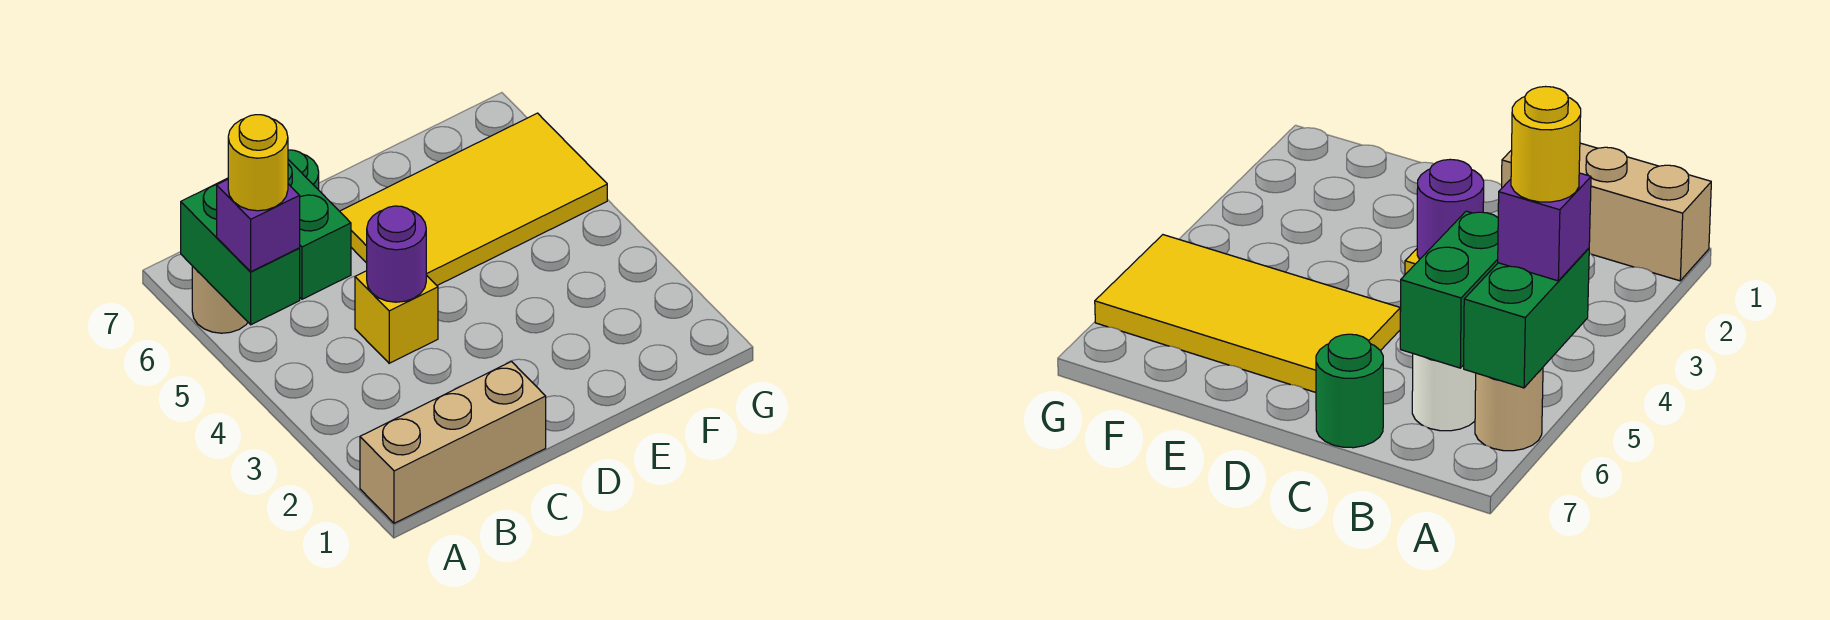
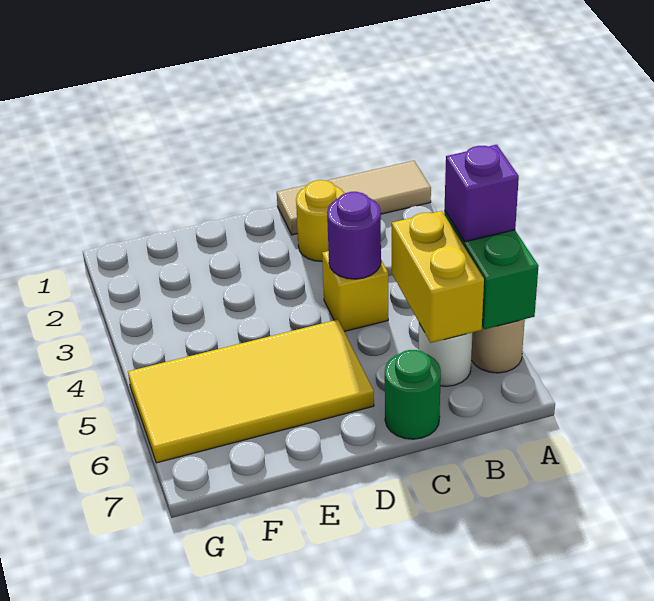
tan brick A1:C1 level 1 -> tan tile A1:C1 level 1
yellow round brick A5 level 4 -> yellow round brick C2 level 1
green brick B5:B6 level 2 -> yellow brick B5:B6 level 2

